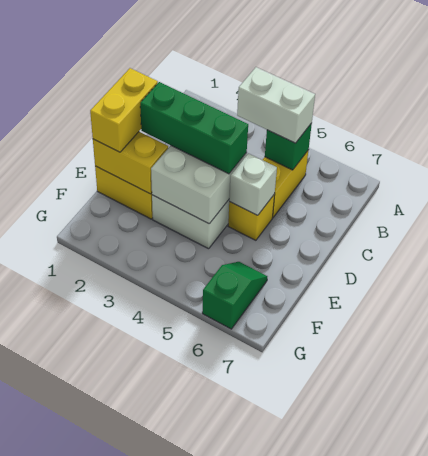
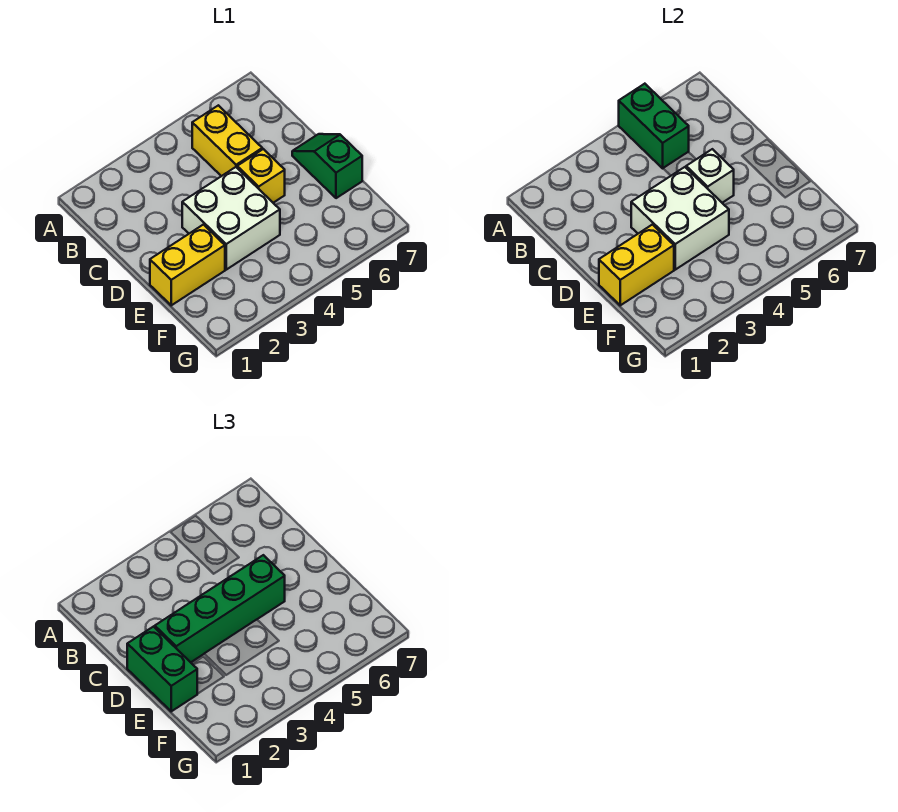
white brick B4:B5 level 3 -> none
green brick B5 level 2 -> green brick A5:B5 level 2
yellow brick D1:E1 level 3 -> green brick D1:E1 level 3
green brick D2:D4 level 3 -> green brick D2:D5 level 3
green slope F6:G6 level 1 top G -> green slope D7:E7 level 1 top E

